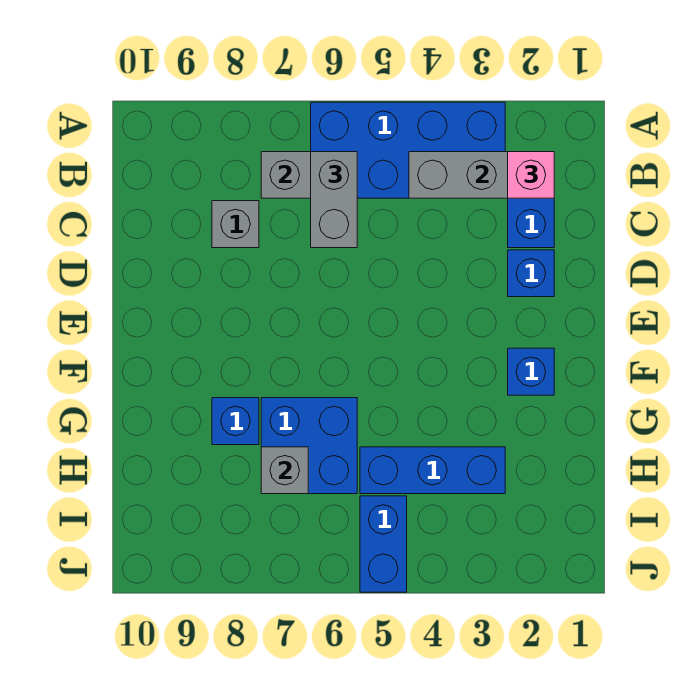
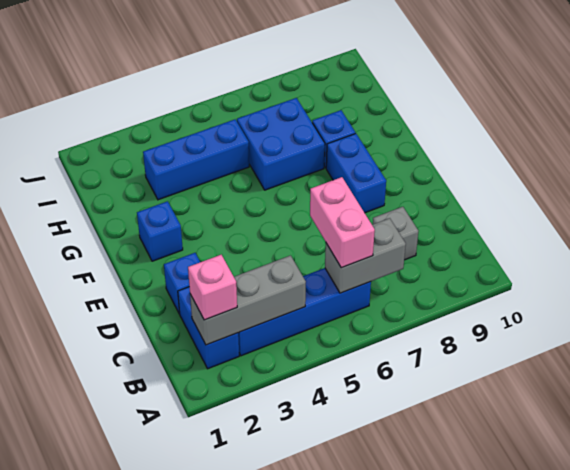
blue brick A3:B6 level 1 -> blue brick B3:B6 level 1
grey brick B6:C6 level 3 -> pink brick B6:C6 level 3
grey brick H7 level 2 -> none
blue brick I5:J5 level 1 -> blue brick E8:F8 level 1

